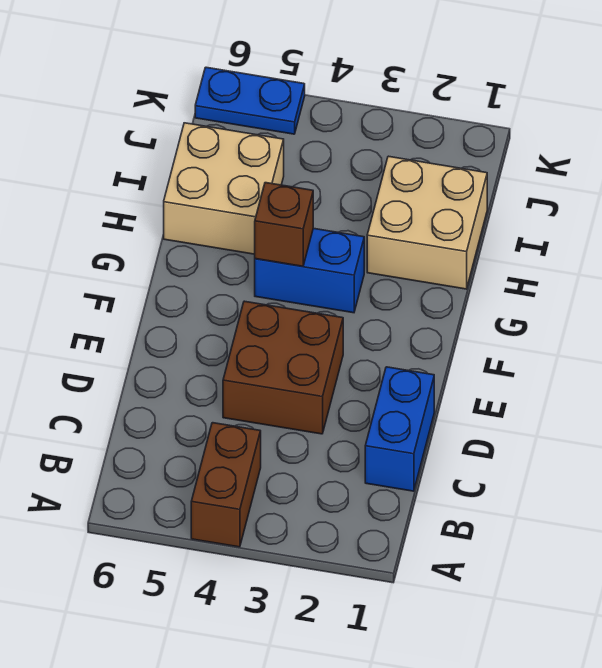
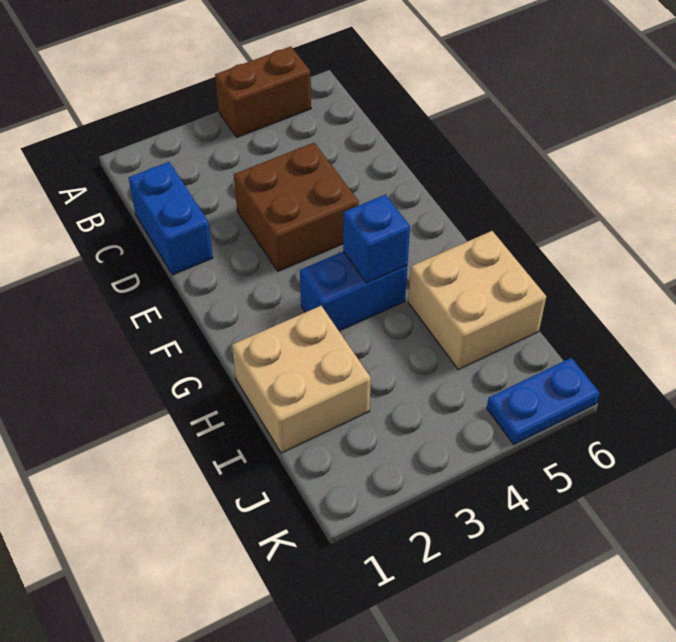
brown brick A4:B4 level 1 -> brown brick A4:A5 level 1
brown brick G4 level 2 -> blue brick G4 level 2

